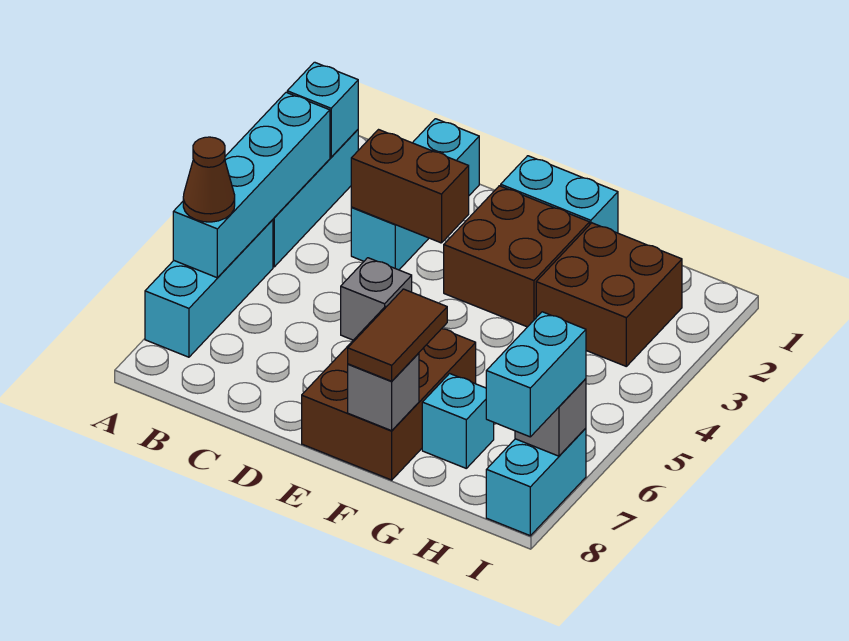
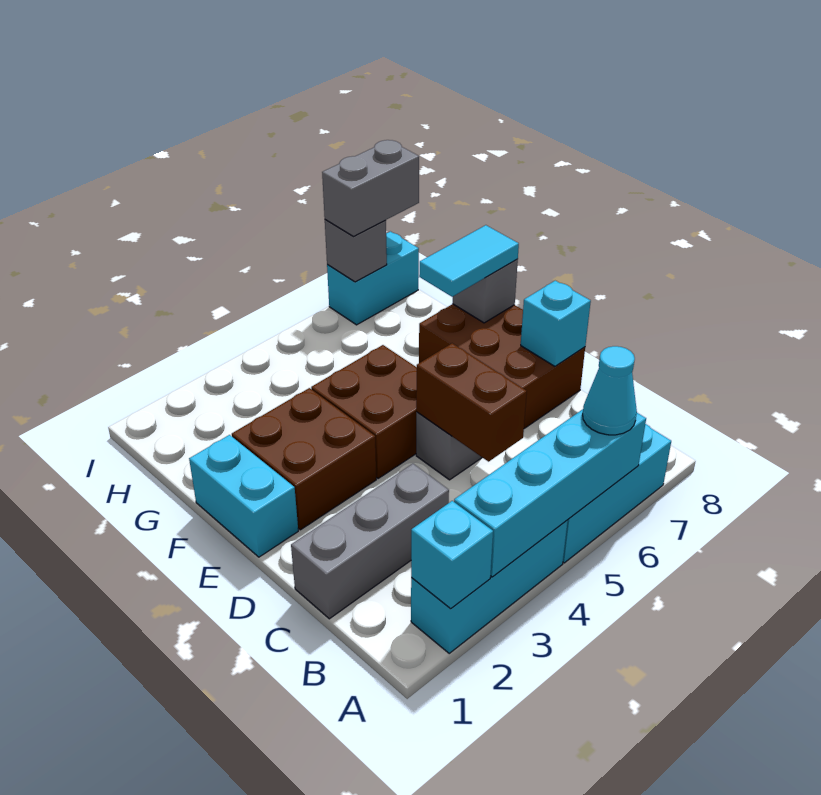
brown cone A6 level 3 -> cyan cone A6 level 3
cyan brick C1:C3 level 1 -> grey brick C1:C3 level 1
brown brick C3:D3 level 2 -> brown brick C5:D5 level 2
brown brick E6:F8 level 1 -> brown brick D7:F8 level 1
brown tile F7:F8 level 3 -> cyan tile F7:F8 level 3
brown brick G2:H3 level 1 -> brown brick E4:F5 level 1
cyan brick G7 level 1 -> cyan brick D8 level 2
cyan brick I7:I8 level 3 -> grey brick I7:I8 level 3

